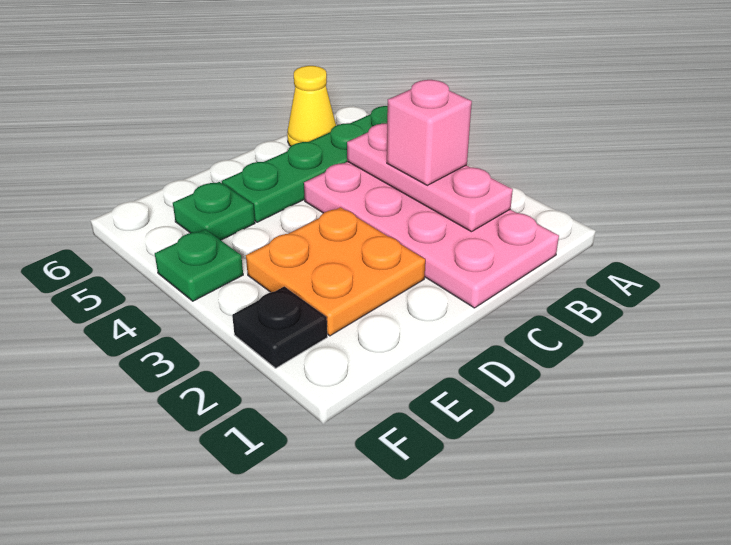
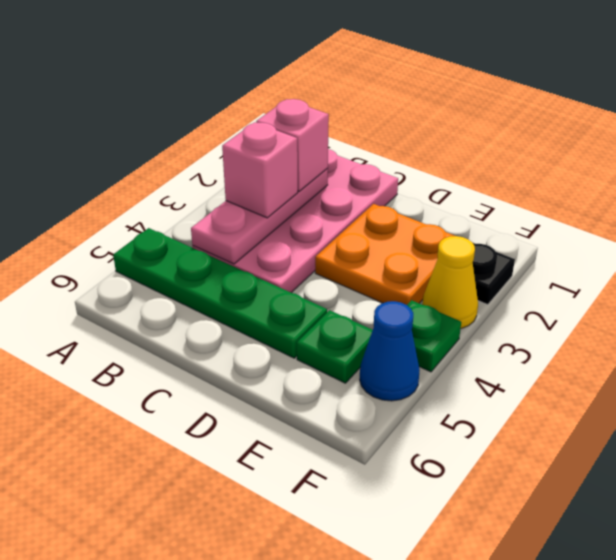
none -> pink brick B2 level 3
yellow cone B6 level 1 -> yellow cone F3 level 1
none -> blue cone F5 level 1

